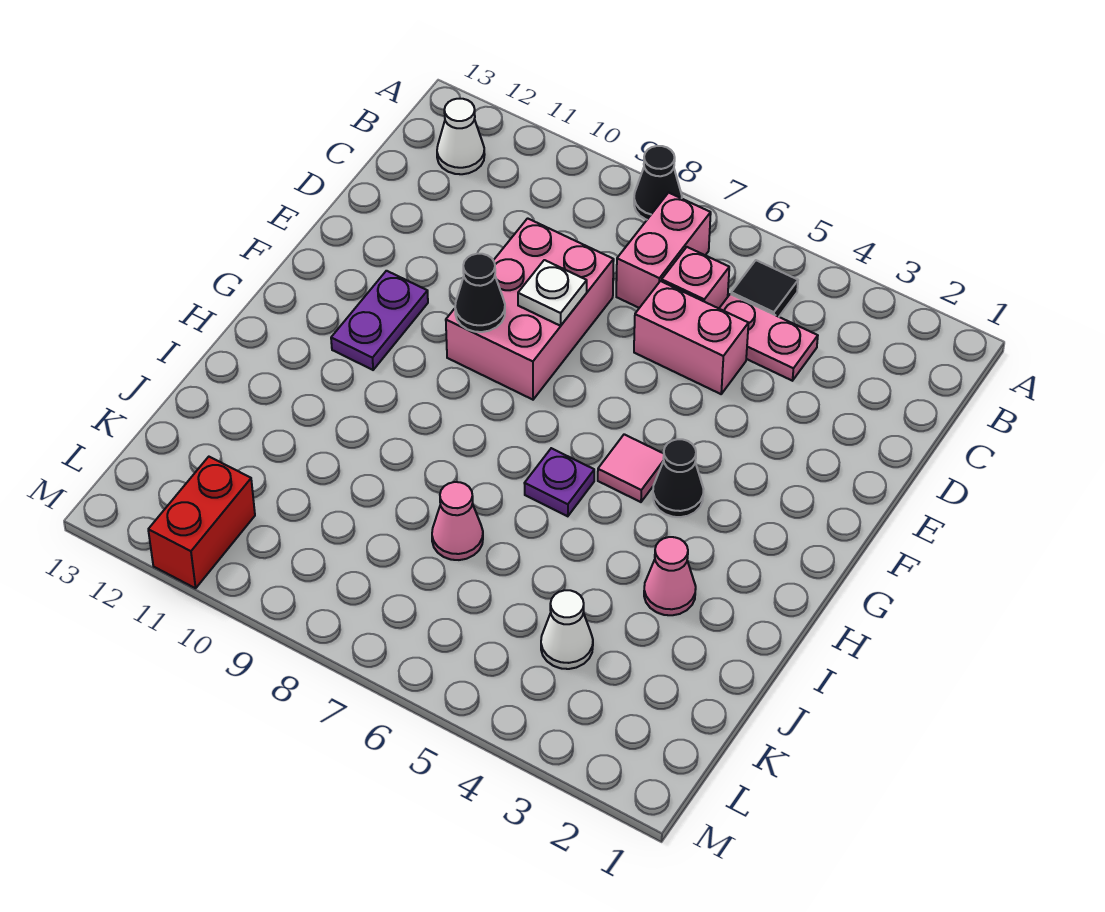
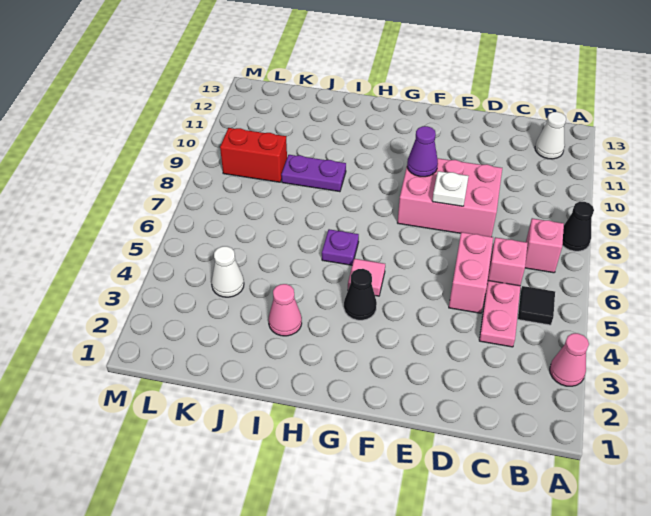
pink brick B7:C7 level 1 -> pink brick B7 level 1
black cone F9 level 2 -> purple cone F9 level 2
purple plate F11:G11 level 1 -> purple plate I9:J9 level 1
pink cone J7 level 1 -> pink cone A3 level 1
red brick L11:M11 level 1 -> red brick K9:L9 level 1

